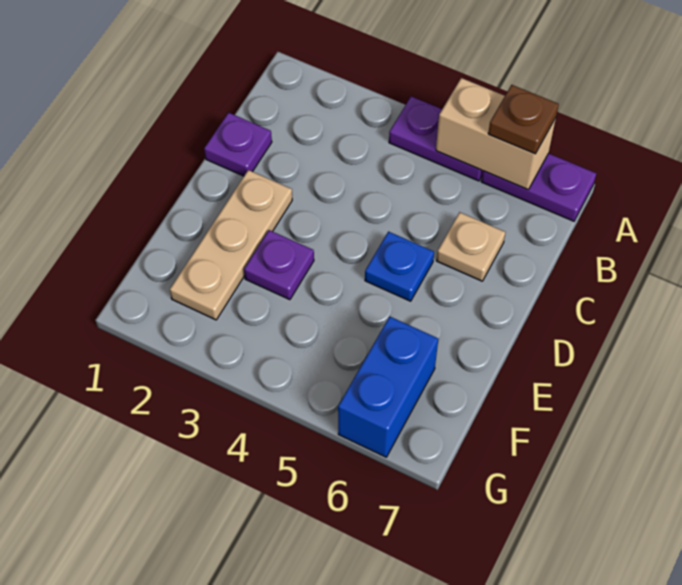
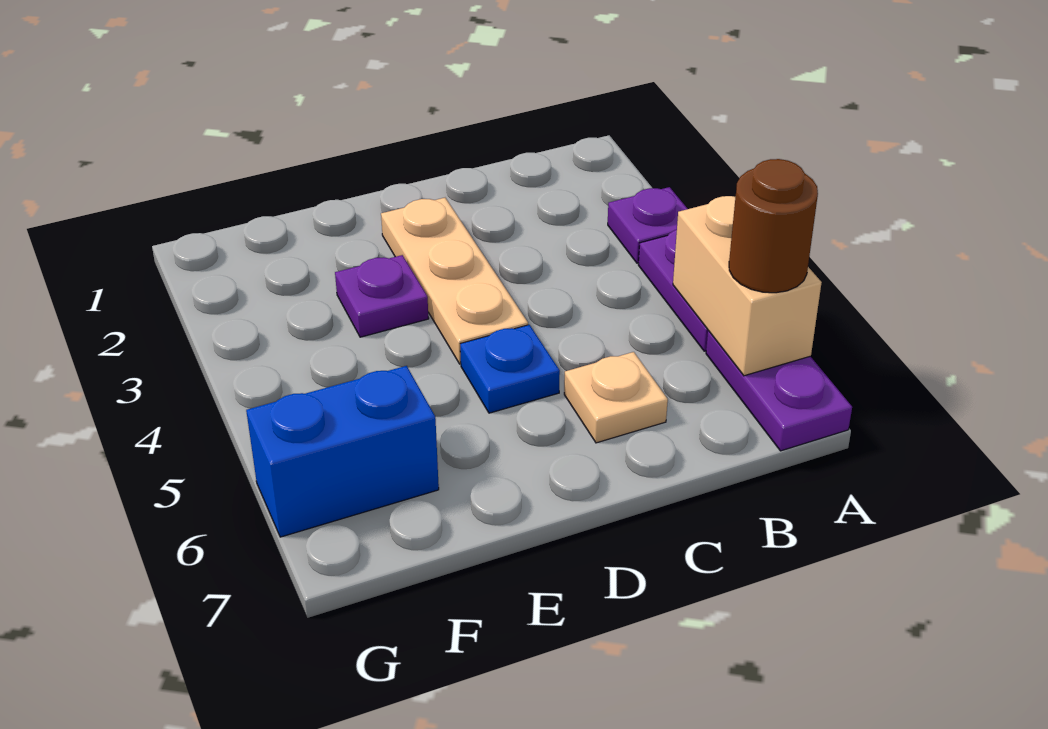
brown plate A6 level 3 -> brown round brick A6 level 3
purple plate C1 level 1 -> purple plate A3 level 1
tan plate D2:F2 level 1 -> tan plate D2:D4 level 1

